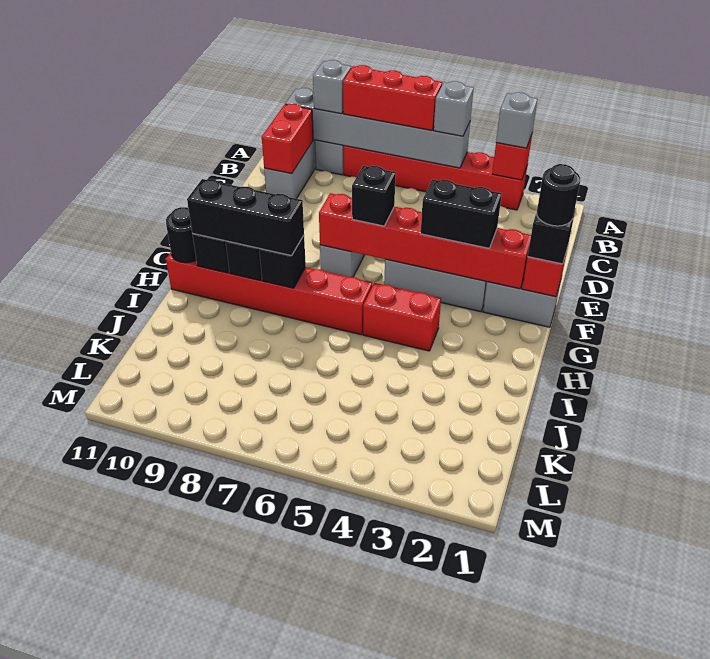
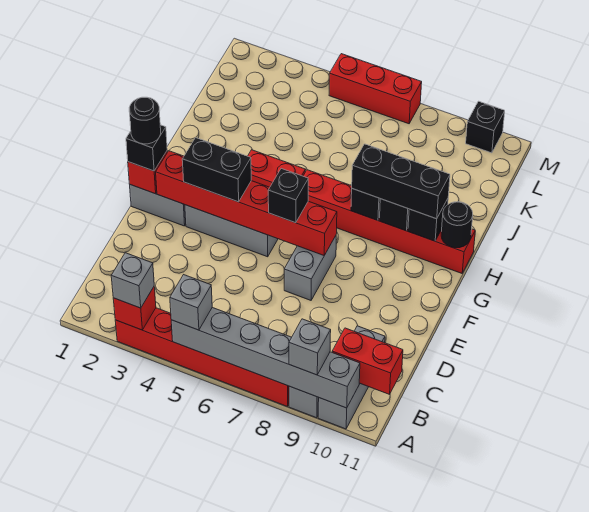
red brick A6:A8 level 3 -> red brick M5:M7 level 1
red brick B10:C10 level 2 -> red brick B10:B11 level 2
none -> black brick M10 level 1

